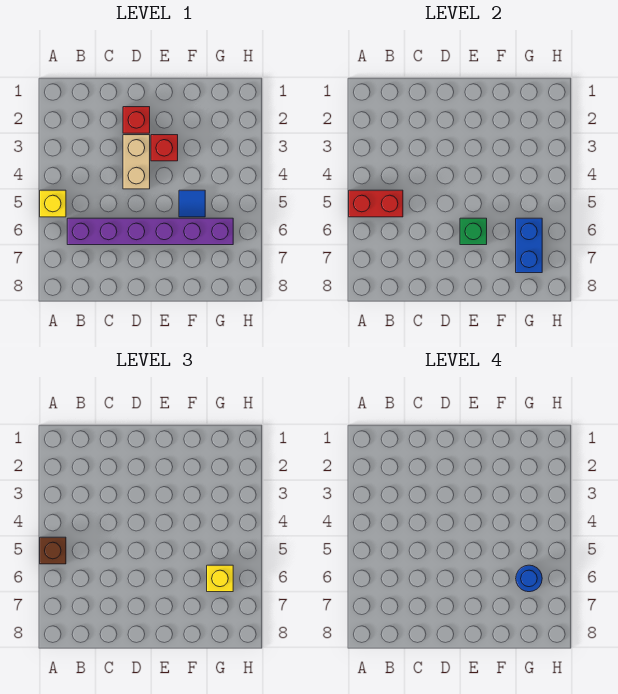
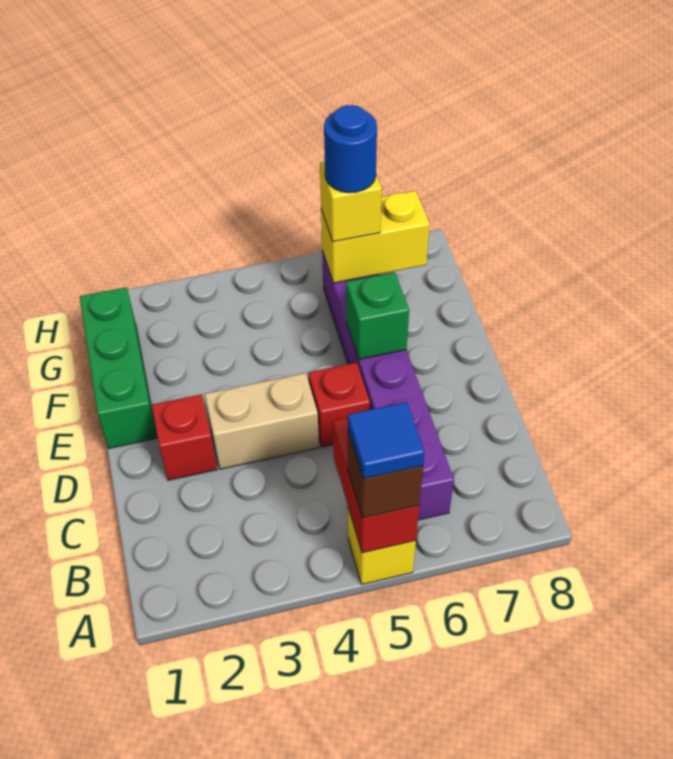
none -> green brick E1:G1 level 1
red brick E3 level 1 -> red brick D5 level 1
blue tile F5 level 1 -> blue tile A5 level 4
blue brick G6:G7 level 2 -> yellow brick G6:G7 level 2

